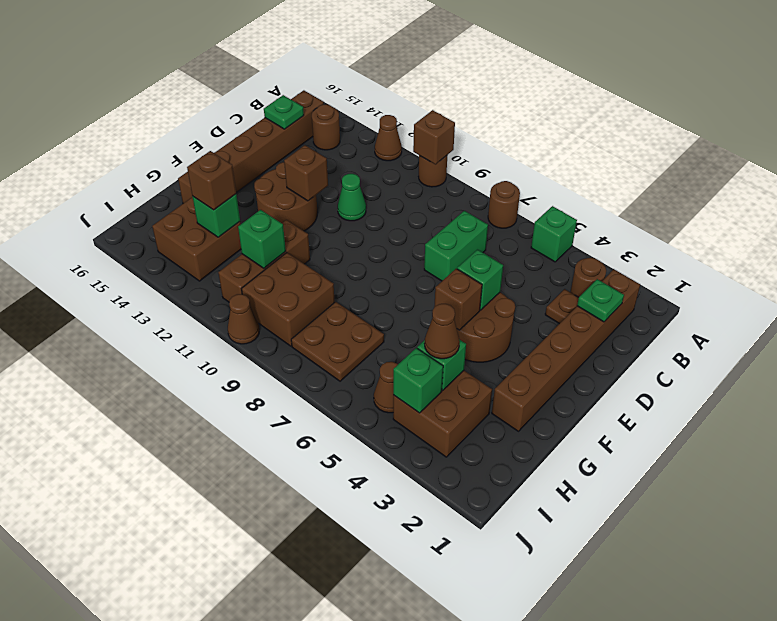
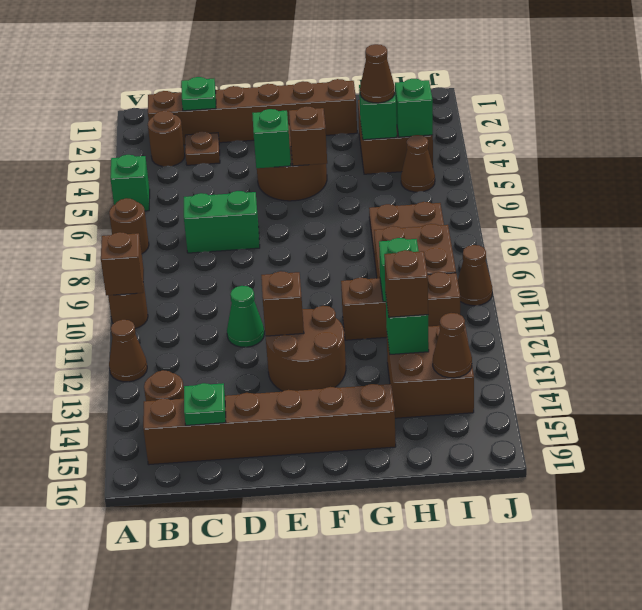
none -> brown cone I14 level 2

